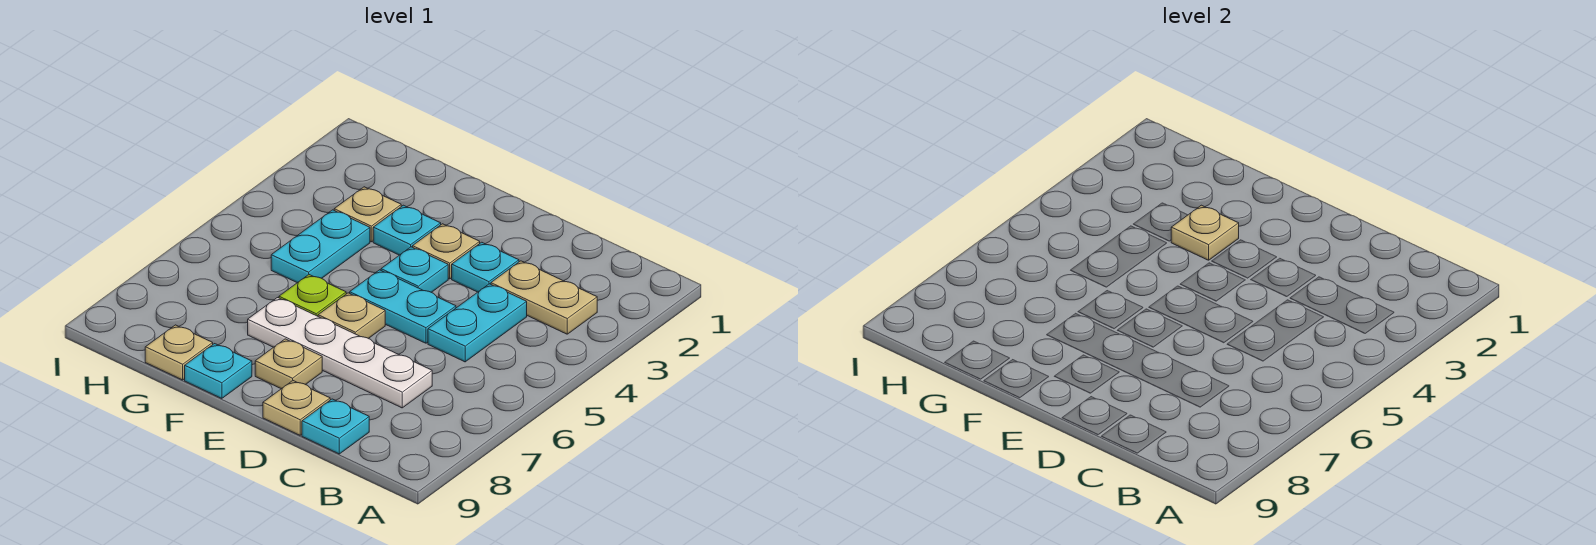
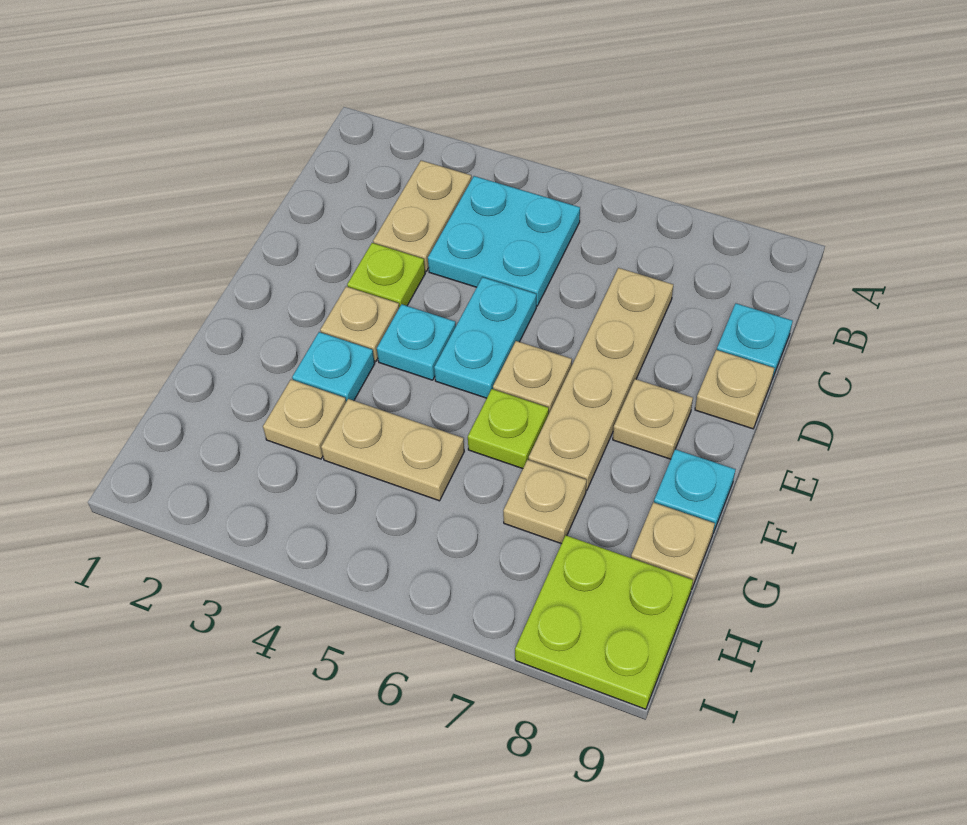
cyan plate C4:C5 level 1 -> cyan plate B4:C5 level 1
white plate C7:F7 level 1 -> tan plate C7:F7 level 1
cyan plate D3 level 1 -> lime plate D3 level 1
tan plate F3 level 2 -> tan plate G7 level 1
cyan plate G4:G5 level 1 -> tan plate G4:G5 level 1
none -> lime plate H8:I9 level 1

